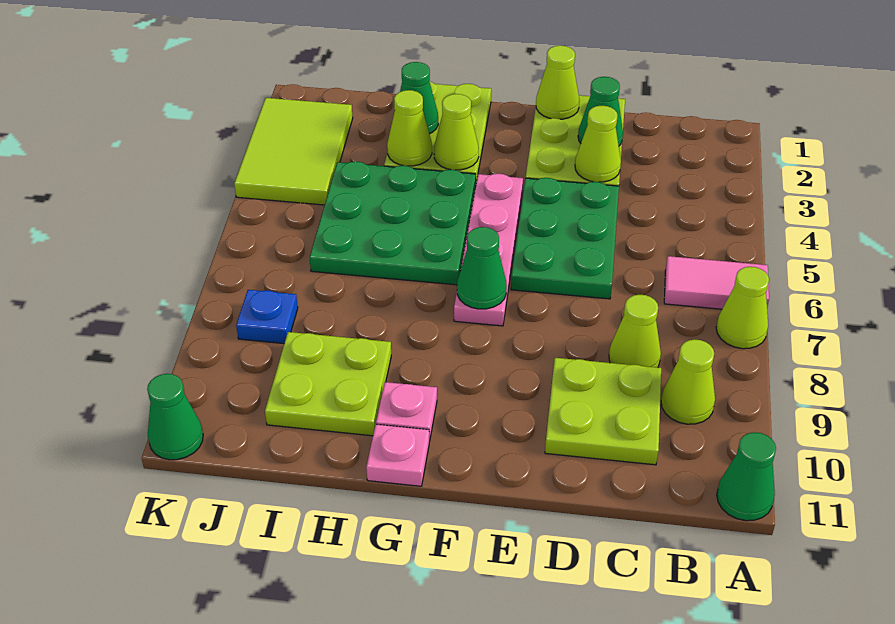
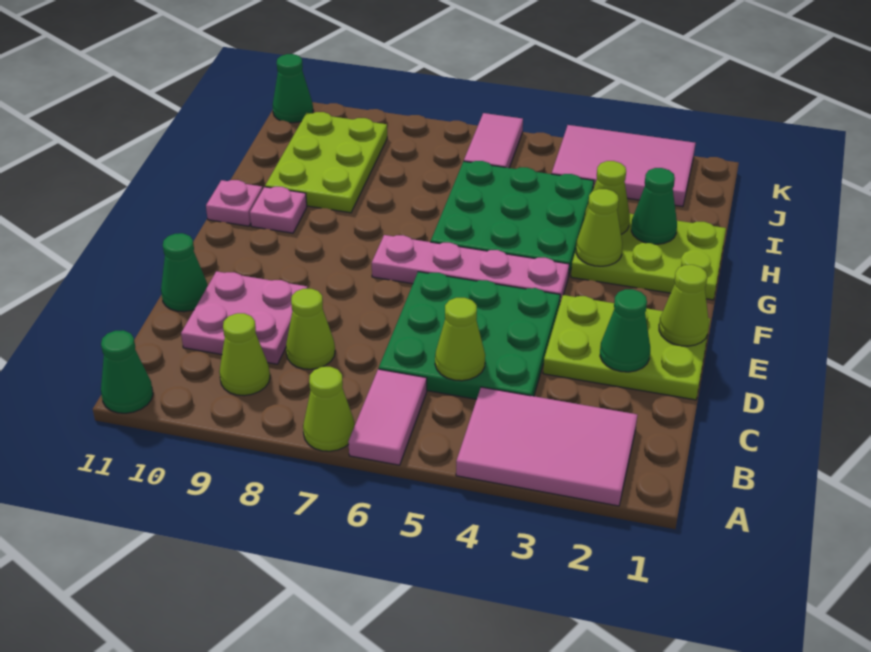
none -> pink tile A2:B4 level 1
lime plate C9:D10 level 1 -> pink plate C9:D10 level 1
lime cone D3 level 2 -> lime cone C5 level 2
green plate D4:E6 level 1 -> green plate C4:E6 level 1
green cone F7 level 2 -> green cone D11 level 1
lime plate H9:I10 level 1 -> lime plate H9:J10 level 1
lime tile J2:K4 level 1 -> pink tile J2:K4 level 1
none -> pink tile J6:K6 level 1
blue plate J8 level 1 -> none

